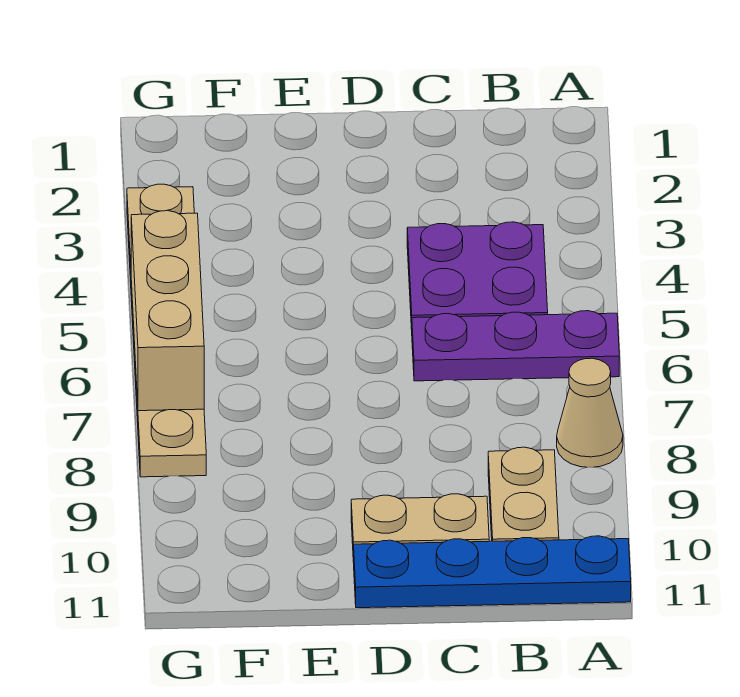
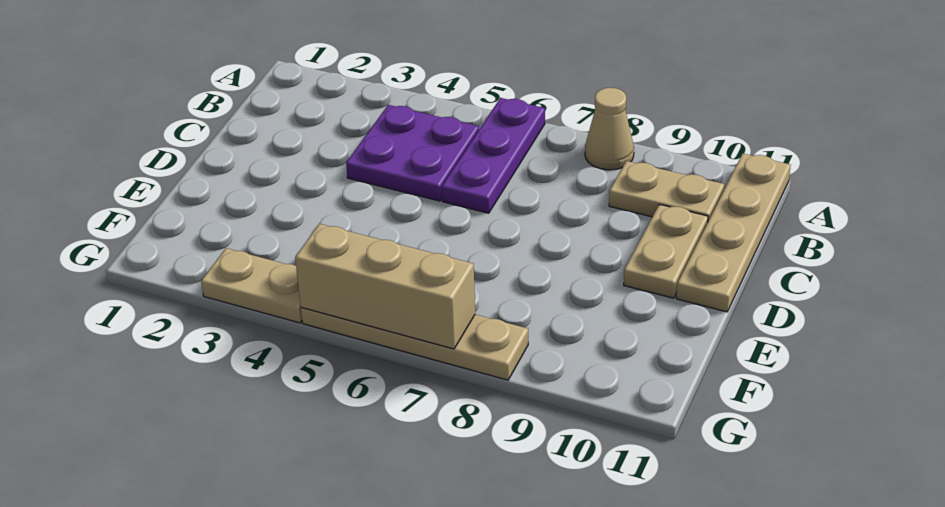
blue plate A11:D11 level 1 -> tan plate A11:D11 level 1

